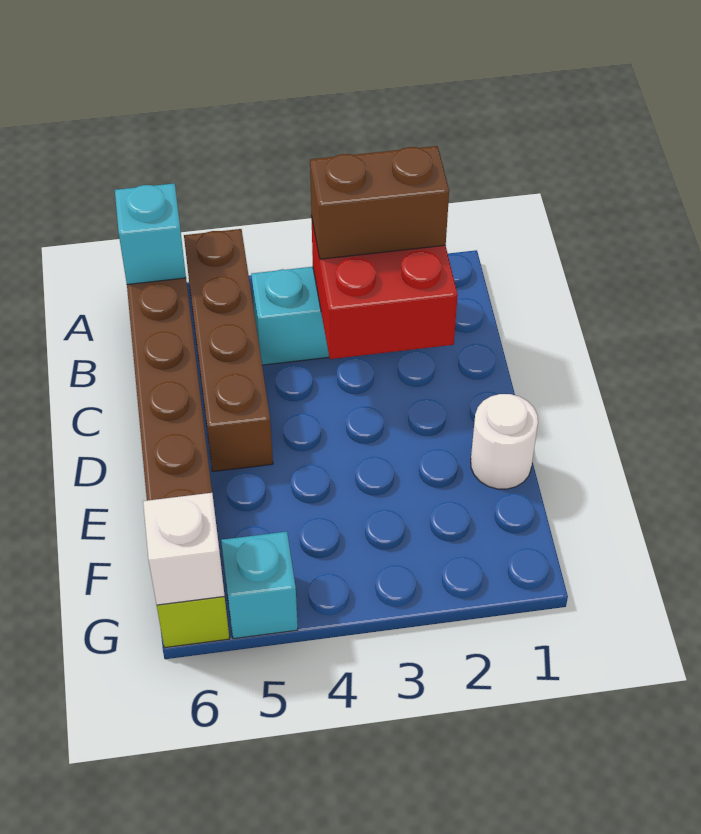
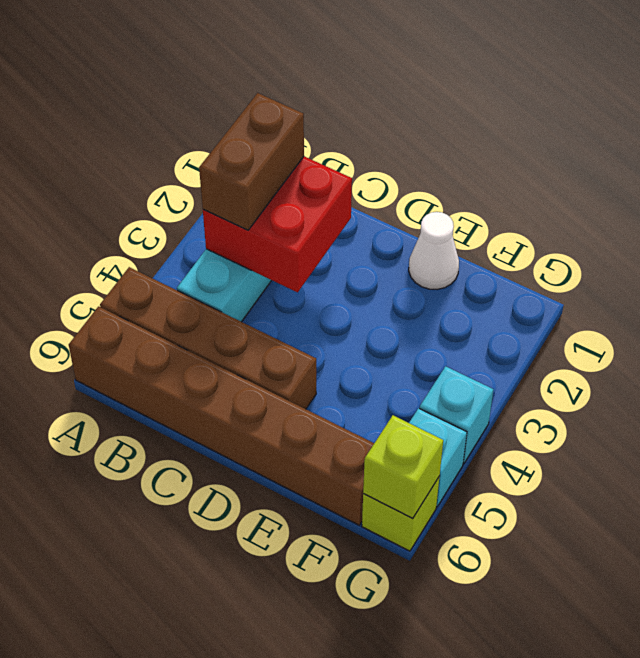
cyan brick A6 level 2 -> cyan brick G4 level 1
white round brick E1 level 1 -> white cone E1 level 1
white brick G6 level 2 -> lime brick G6 level 2

